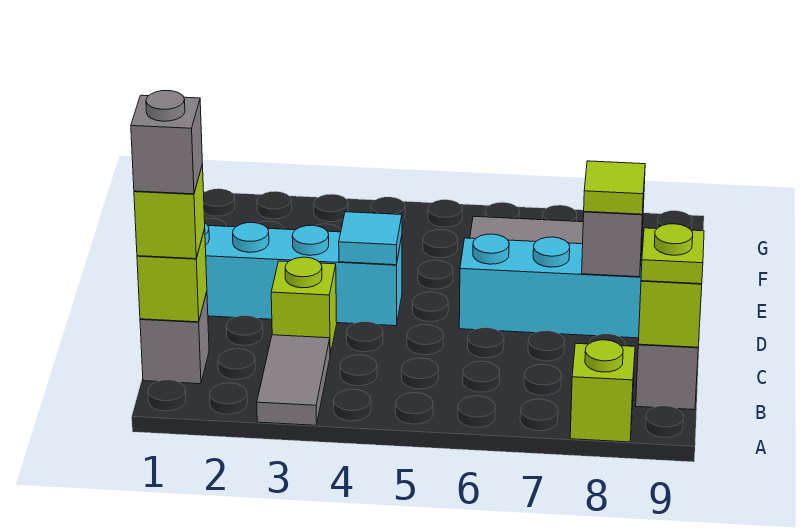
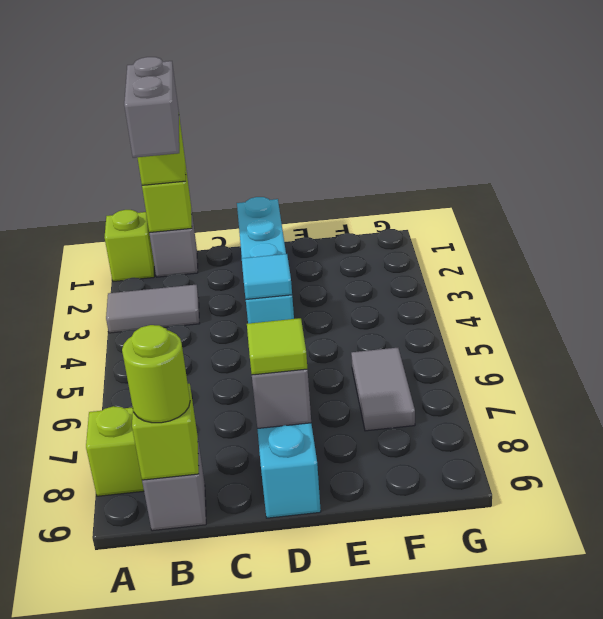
grey brick B1 level 4 -> grey brick B1:B2 level 4
lime plate B9 level 3 -> lime round brick B9 level 3
lime brick C3 level 1 -> lime brick A1 level 1

